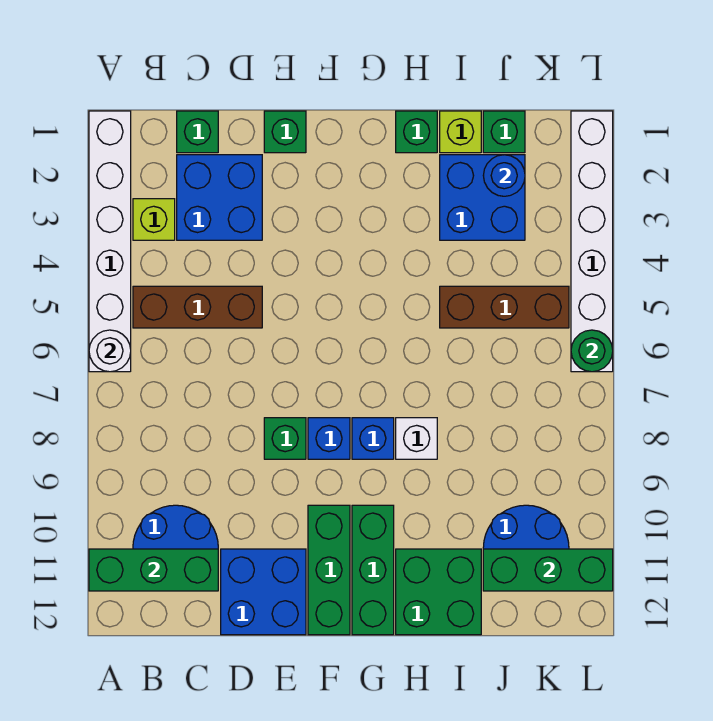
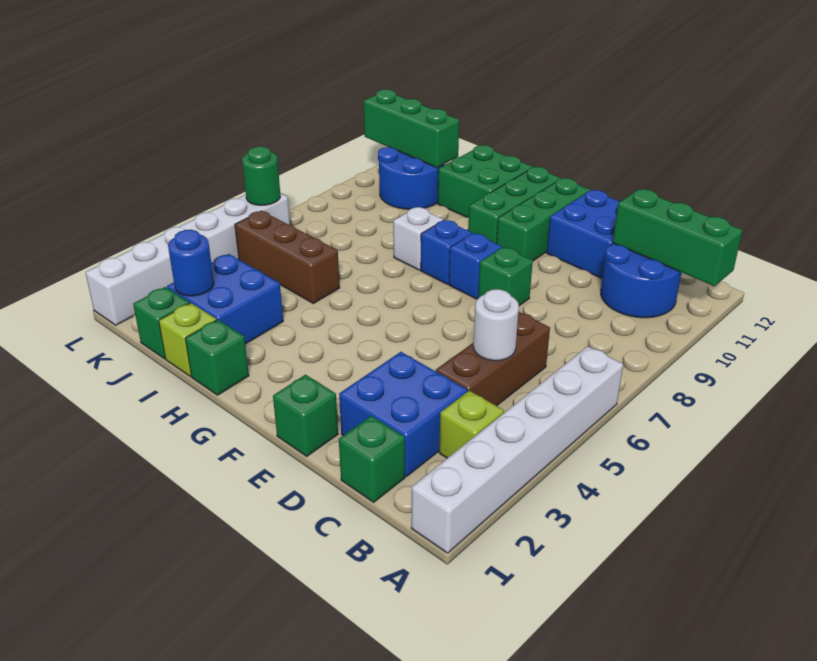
white round brick A6 level 2 -> white round brick C5 level 2
brown brick B5:D5 level 1 -> brown brick C4:C6 level 1

